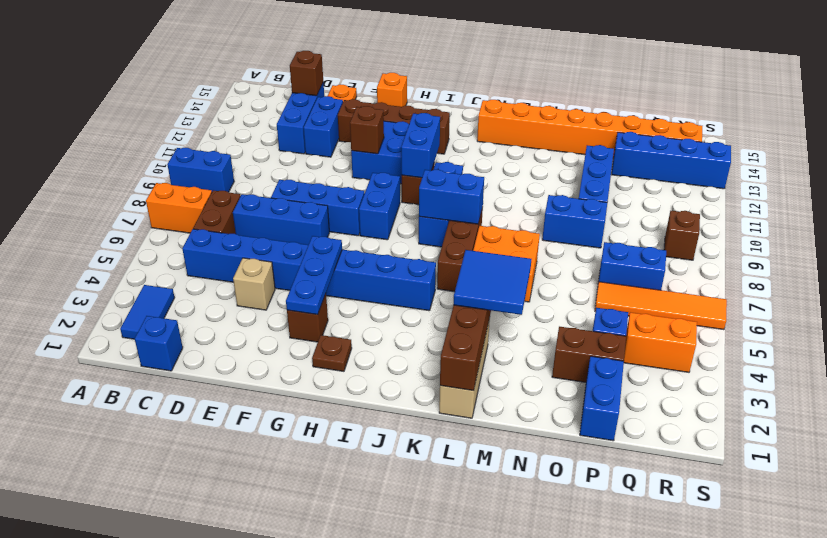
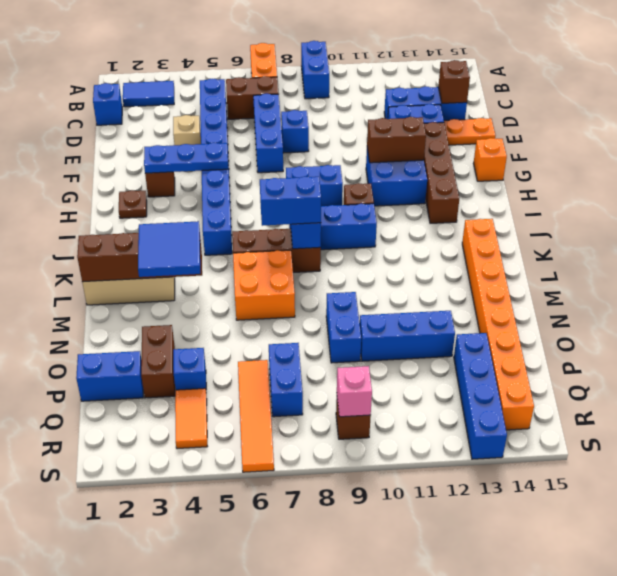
blue brick E8:G8 level 1 -> blue brick E8 level 1
brown brick G11 level 2 -> brown brick G11:G12 level 2
blue brick I10:I11 level 2 -> blue brick K7:K8 level 3
orange brick Q4:R4 level 1 -> orange tile Q4:R4 level 1
none -> pink brick R9 level 2

